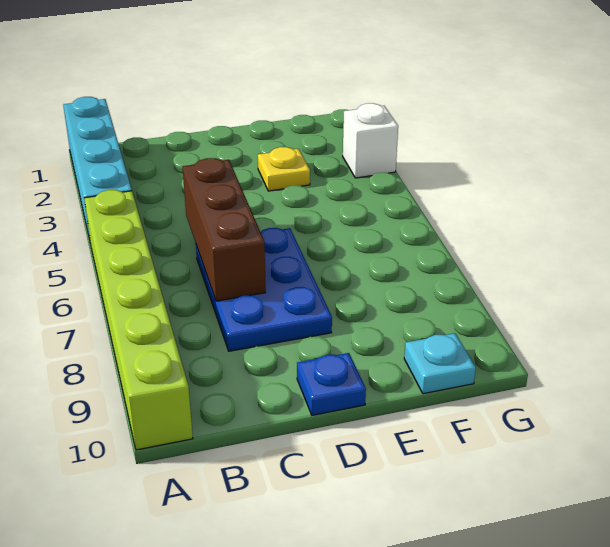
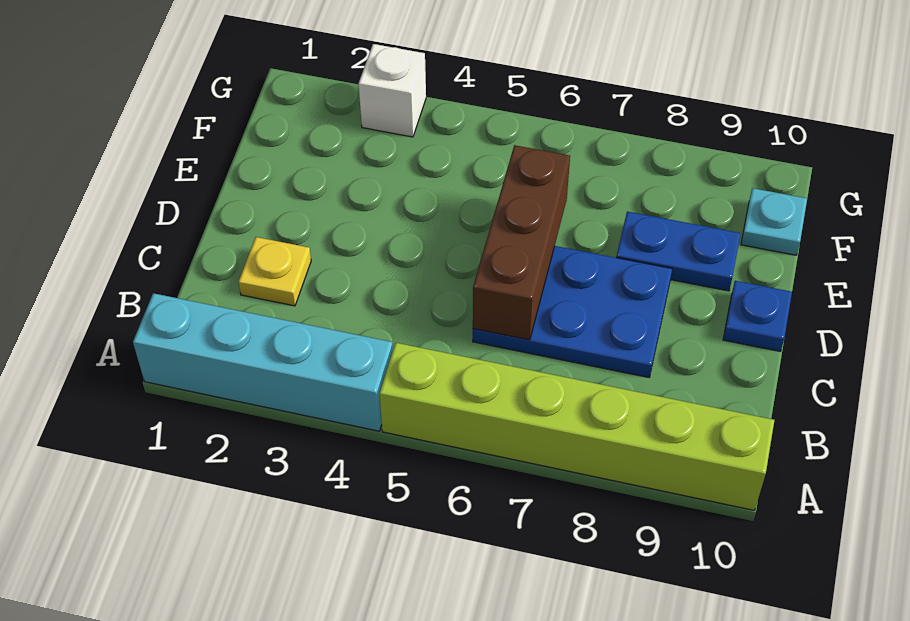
brown brick C5:C7 level 2 -> brown brick C6:E6 level 2
yellow plate E3 level 1 -> yellow plate C2 level 1
none -> blue plate E8:E9 level 1

